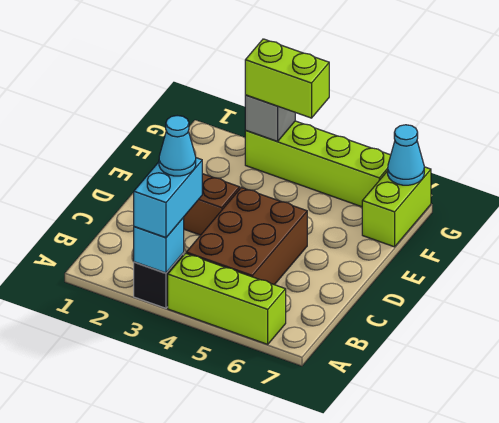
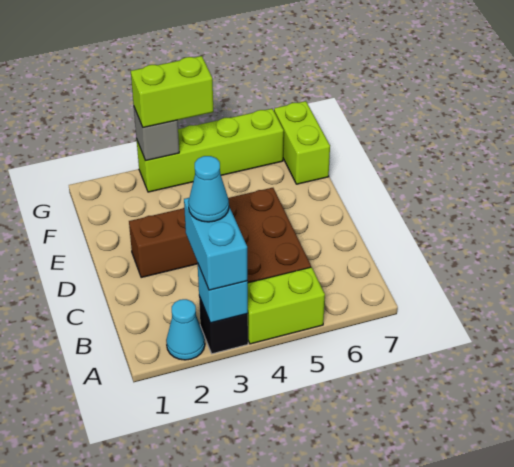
lime brick A4:A6 level 1 -> lime brick A4:A5 level 1
cyan cone G7 level 2 -> cyan cone A2 level 1

